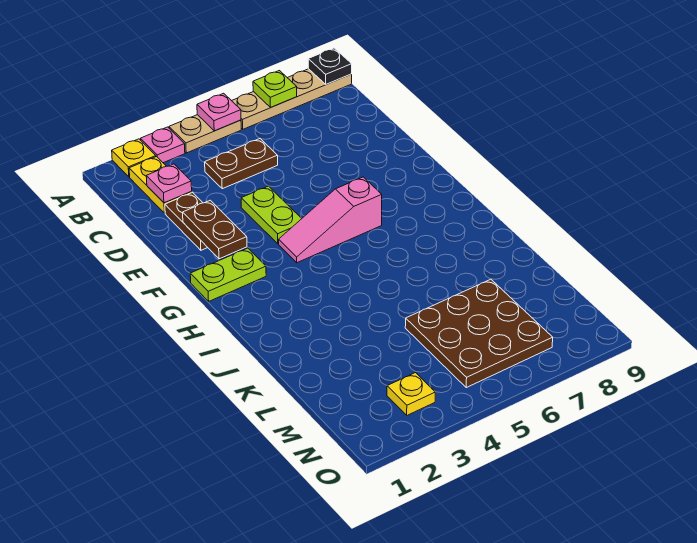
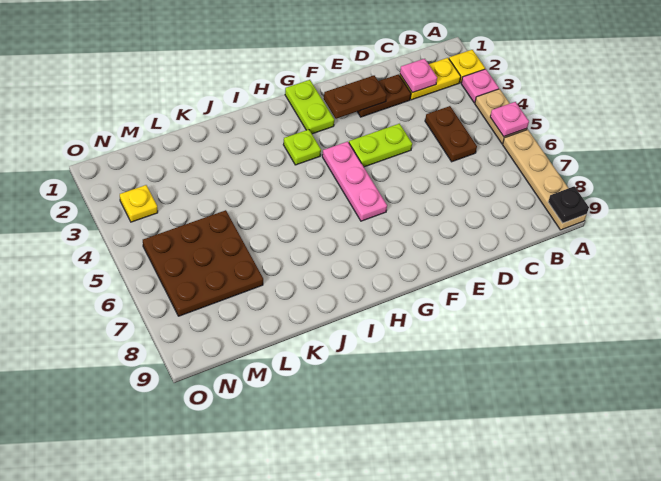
lime plate A7 level 2 -> lime plate H3 level 1
pink slope G4:G6 level 1 top 6 -> pink plate G4:G6 level 1

